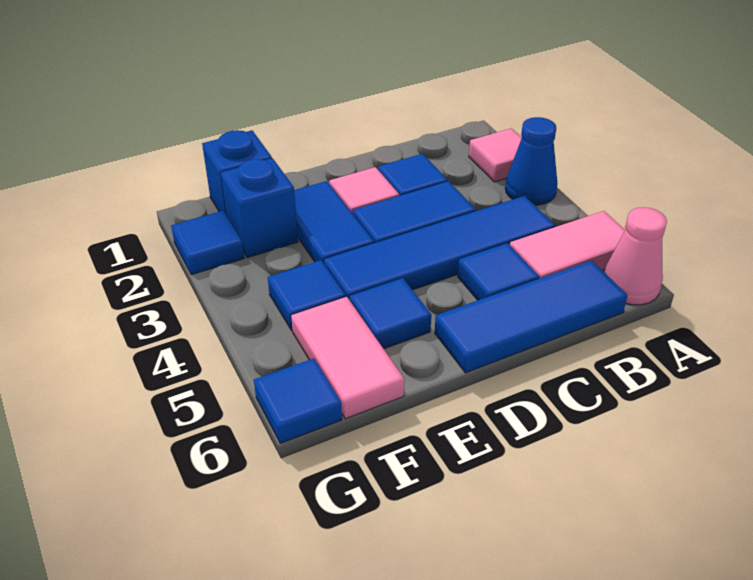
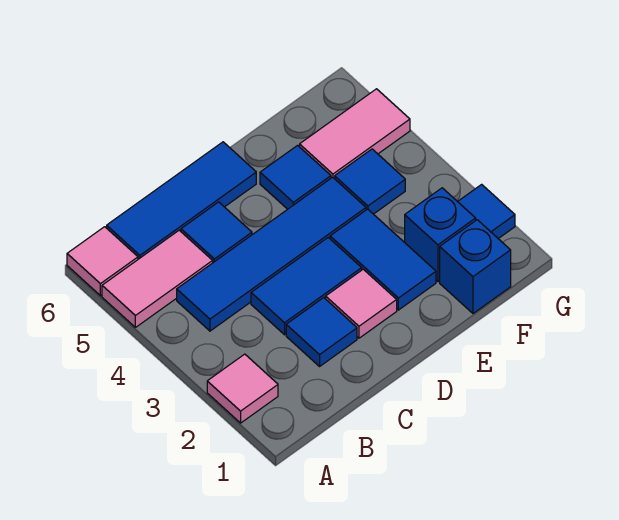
blue cone A3 level 1 -> none
pink cone A6 level 1 -> pink tile A6 level 1
pink tile F5:F6 level 1 -> pink tile F5:G5 level 1
blue tile G6 level 1 -> none

